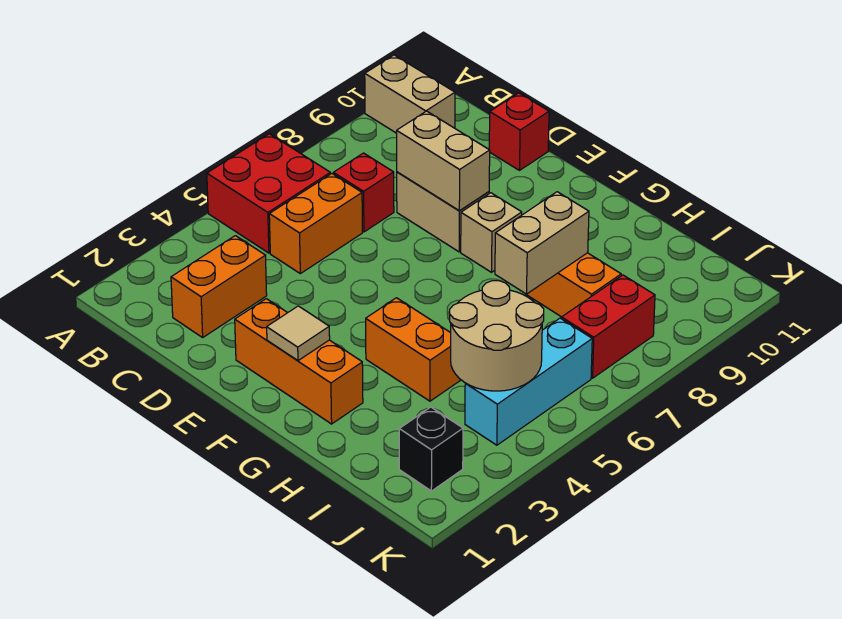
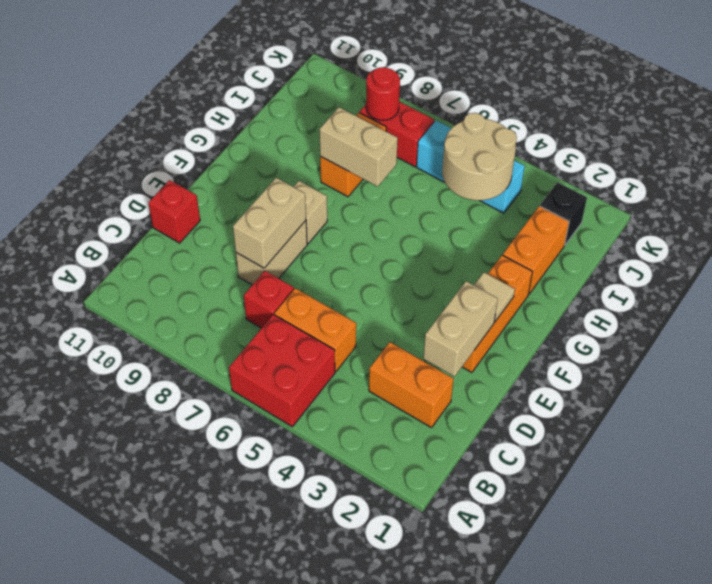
tan brick A10:B10 level 1 -> tan brick D2:E2 level 2
orange brick G4:H4 level 1 -> orange brick H2:I2 level 1
none -> red round brick J8 level 2

